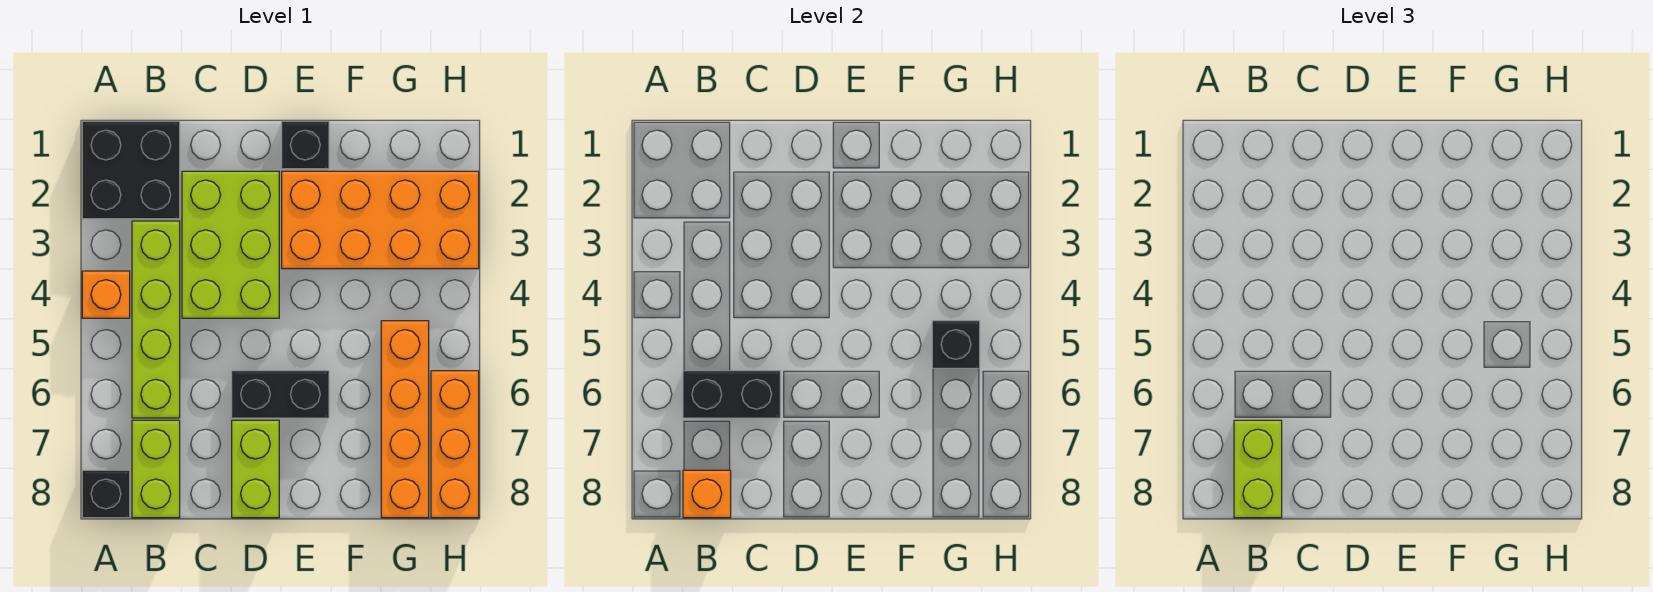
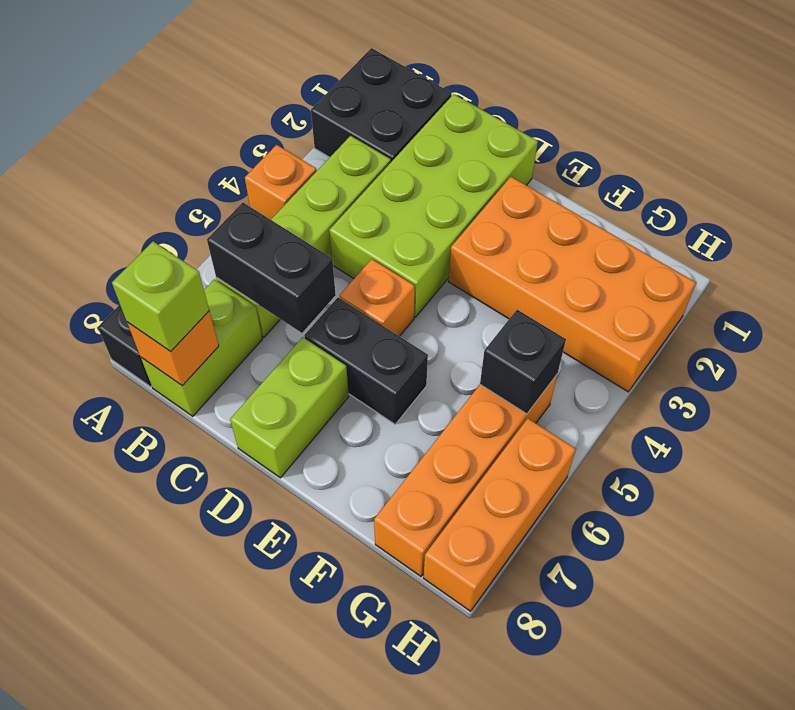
lime brick B7:B8 level 3 -> lime brick B8 level 3
lime brick C2:D4 level 1 -> lime brick C1:D4 level 1
none -> orange brick D5 level 1
black brick E1 level 1 -> none

